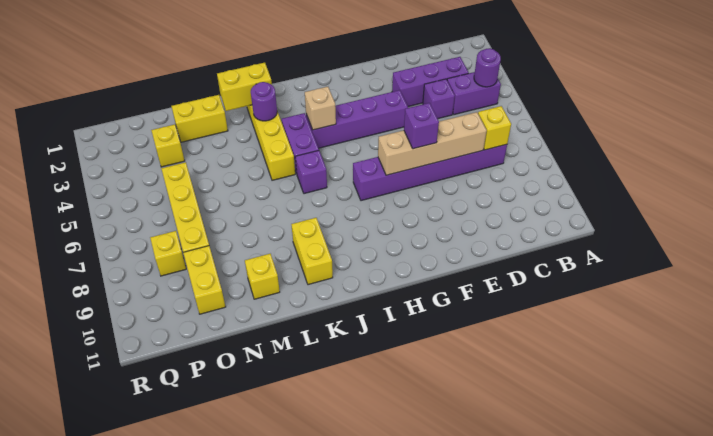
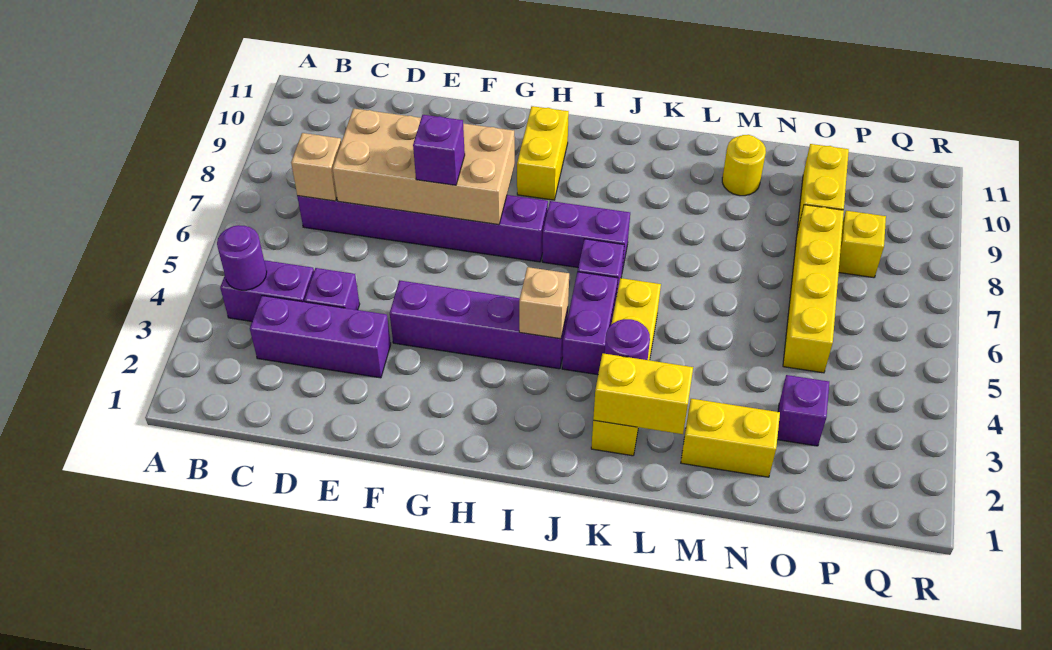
yellow brick C7 level 2 -> tan brick C7 level 2
tan brick D7:G7 level 2 -> tan brick D7:G8 level 2
none -> purple brick I7:J7 level 1
yellow brick K9:K10 level 1 -> yellow brick H9:H10 level 1
yellow brick M10 level 1 -> yellow round brick M10 level 1
yellow brick O3 level 1 -> purple brick O3 level 1

